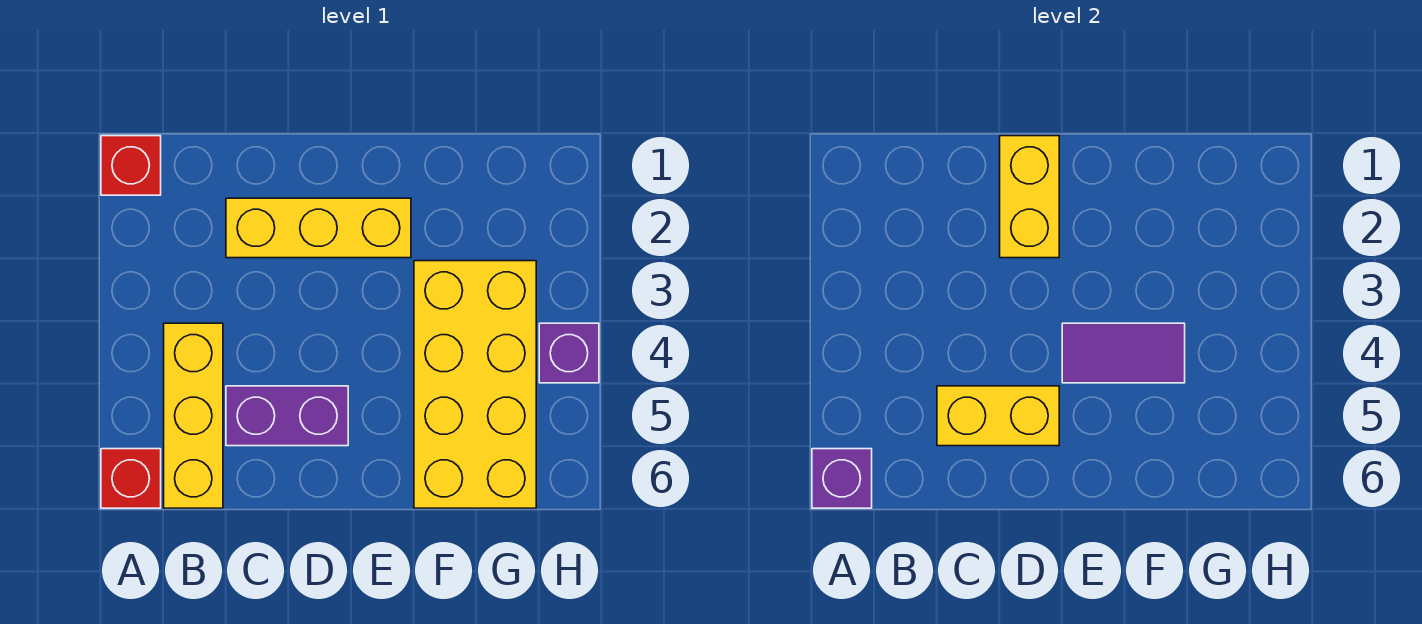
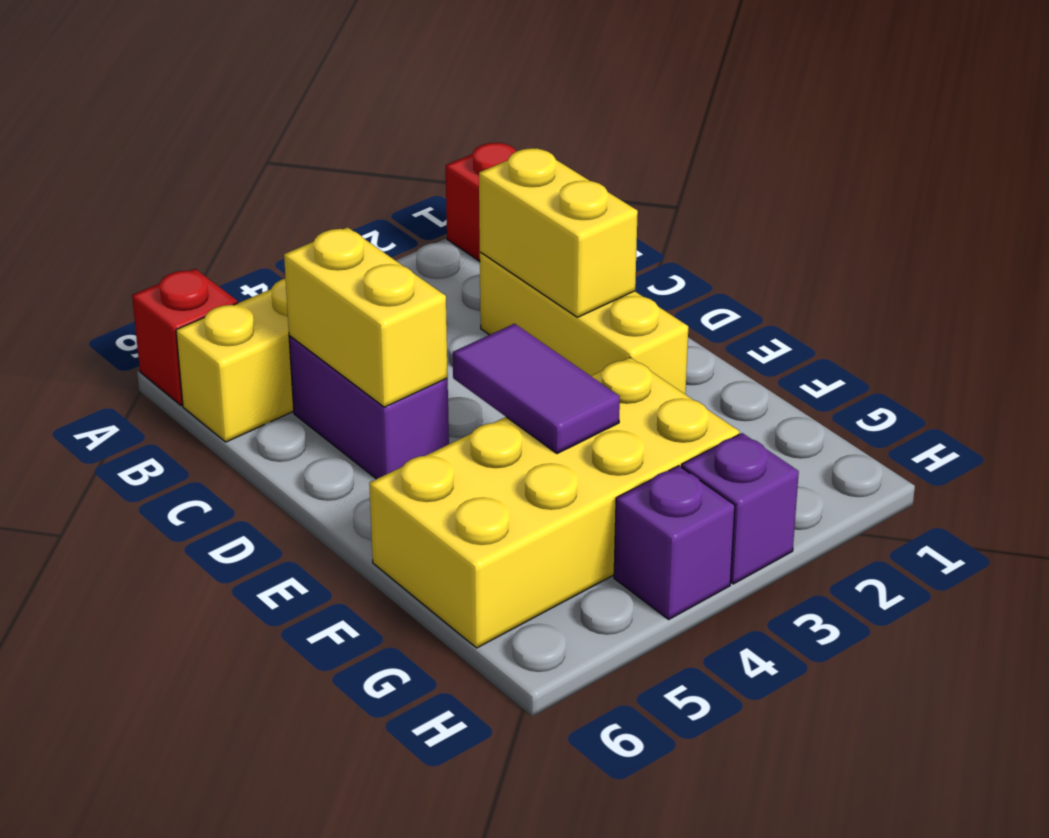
purple brick A6 level 2 -> purple brick H3 level 1
yellow brick D1:D2 level 2 -> yellow brick C2:D2 level 2

